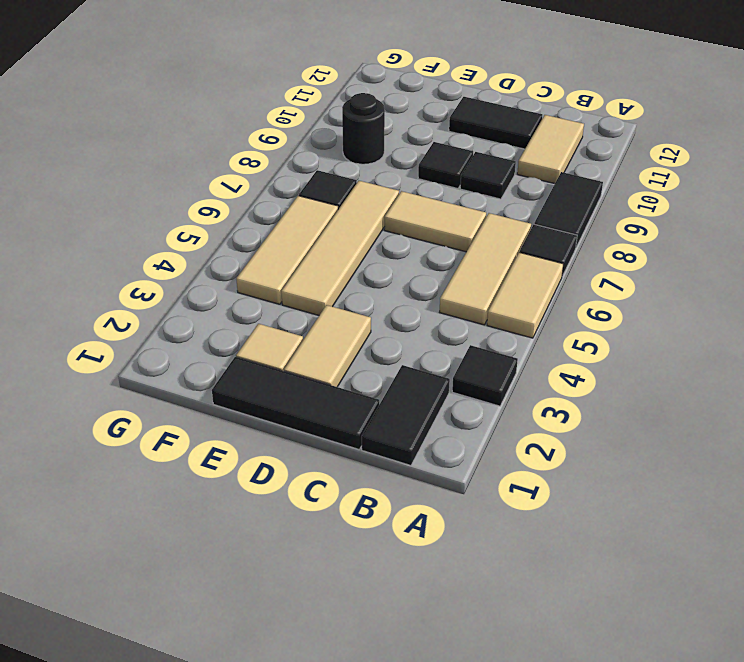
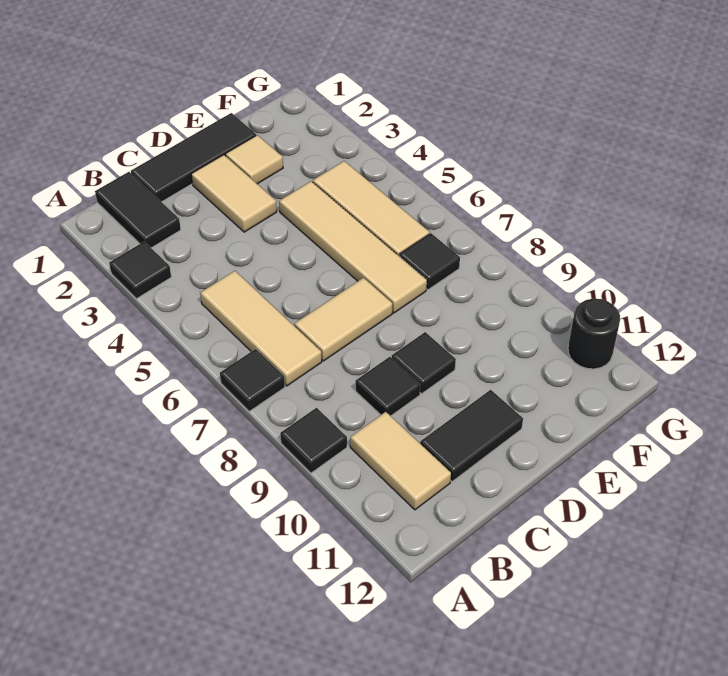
tan tile A5:A6 level 1 -> none
black tile A8:A9 level 1 -> black tile A9 level 1
black round brick F9 level 1 -> black round brick G11 level 1

